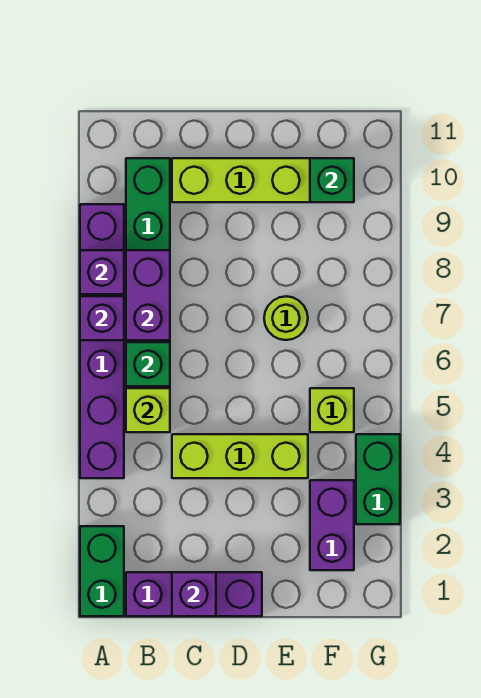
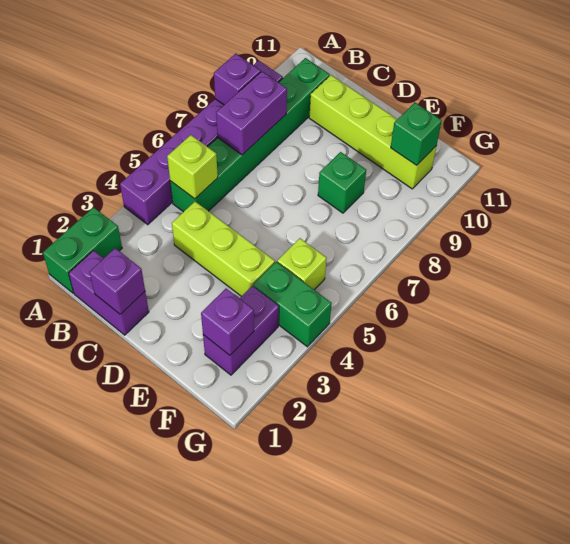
purple brick A7 level 2 -> purple brick F2 level 2
purple brick B1:D1 level 1 -> purple brick B1:C1 level 1
green brick B6 level 2 -> green brick E8 level 1
lime round brick E7 level 1 -> none
green brick G3:G4 level 1 -> green brick F4:G4 level 1

